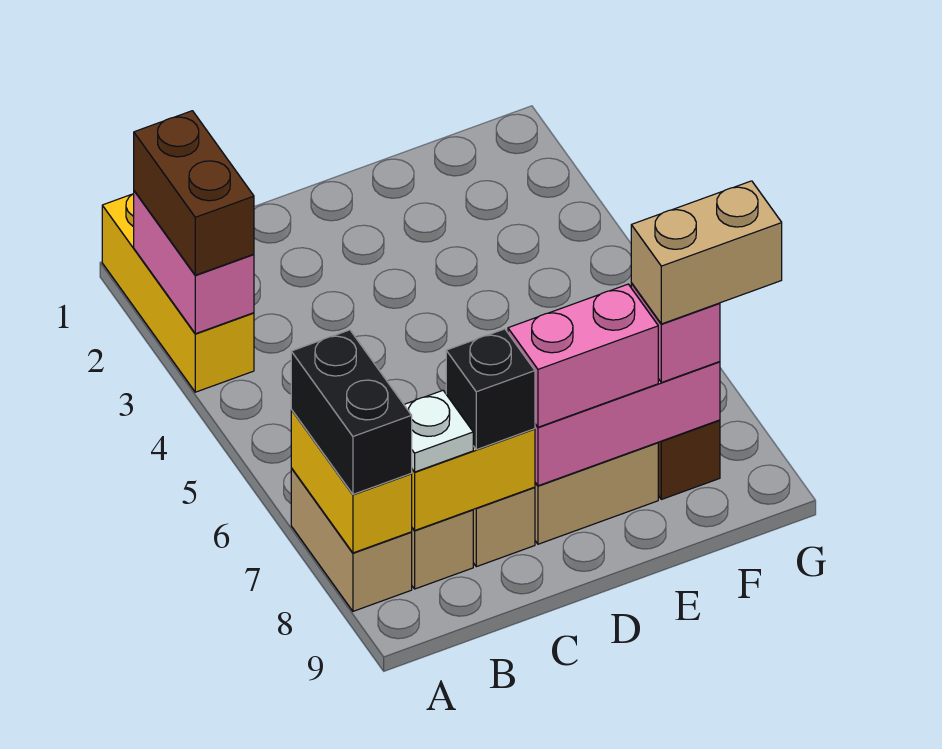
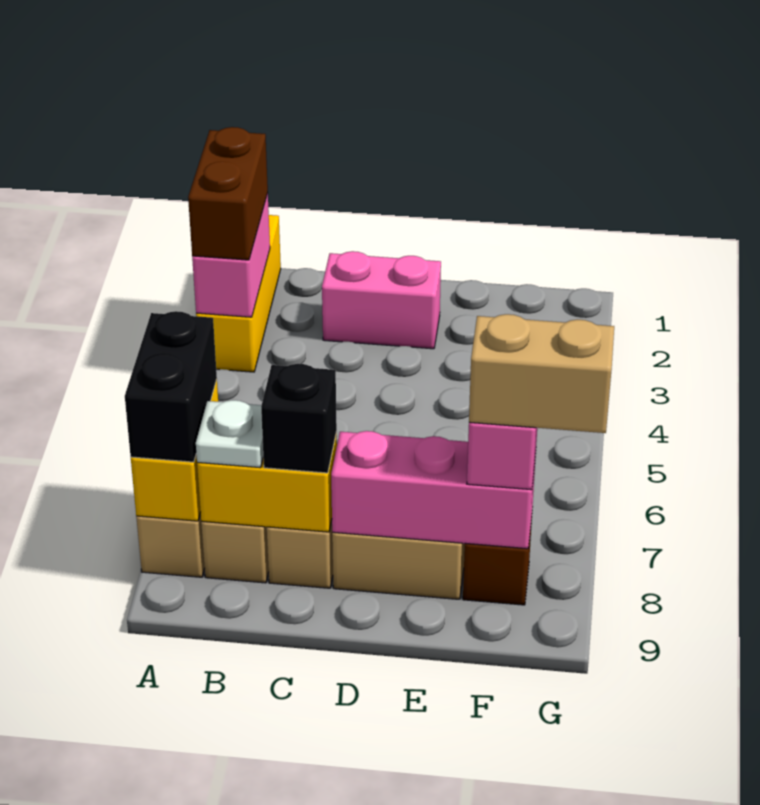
pink brick D8:E8 level 3 -> pink brick C2:D2 level 1

